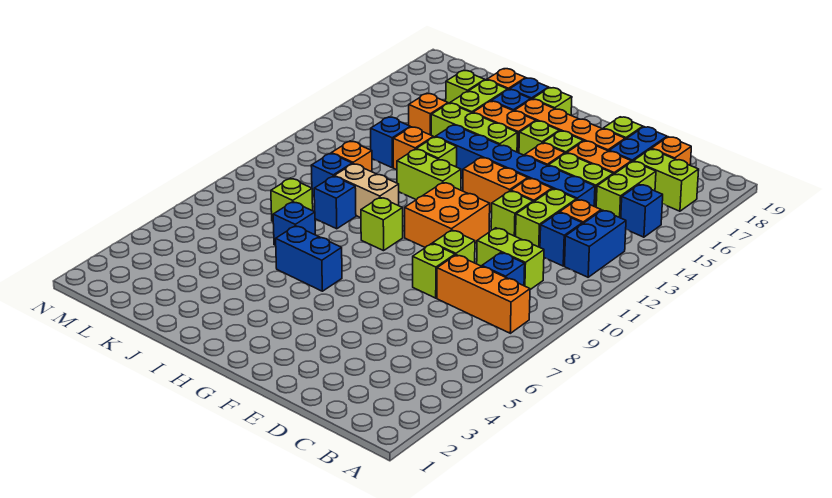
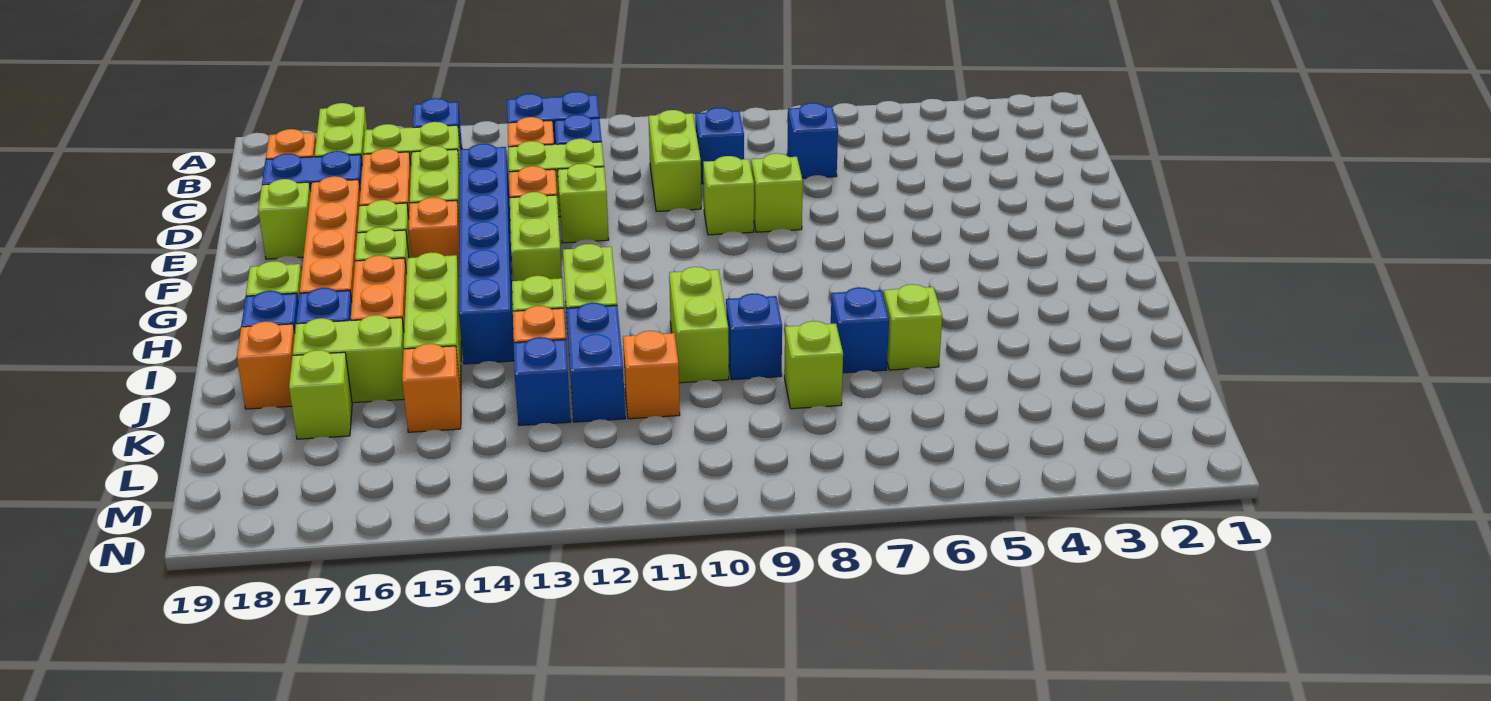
orange brick B8:D8 level 1 -> none
orange brick F10:G11 level 1 -> none
orange brick F13:G13 level 1 -> lime brick F13:G13 level 1
blue brick H6:I6 level 1 -> blue brick J12:K12 level 1
lime brick H9 level 1 -> lime brick J6 level 1
tan brick I10:J10 level 1 -> lime brick I10:J10 level 1
blue brick K10 level 1 -> blue brick C7 level 1

